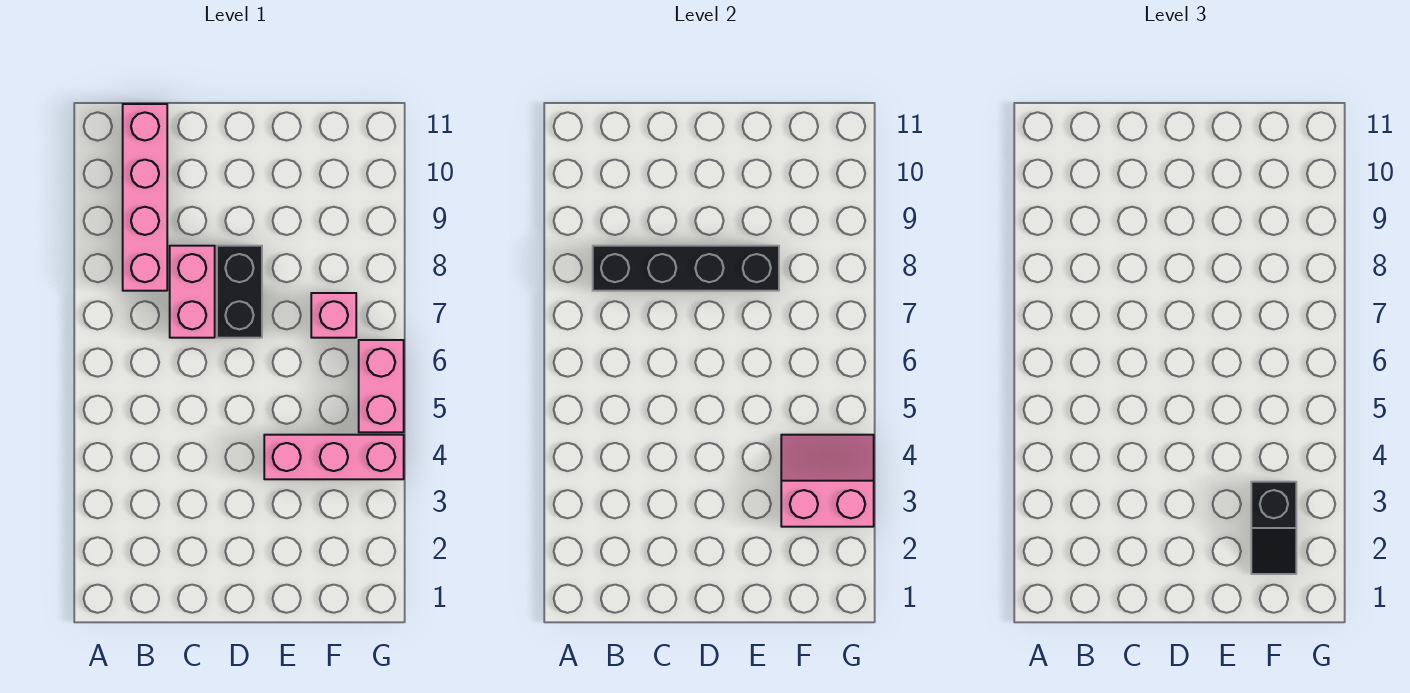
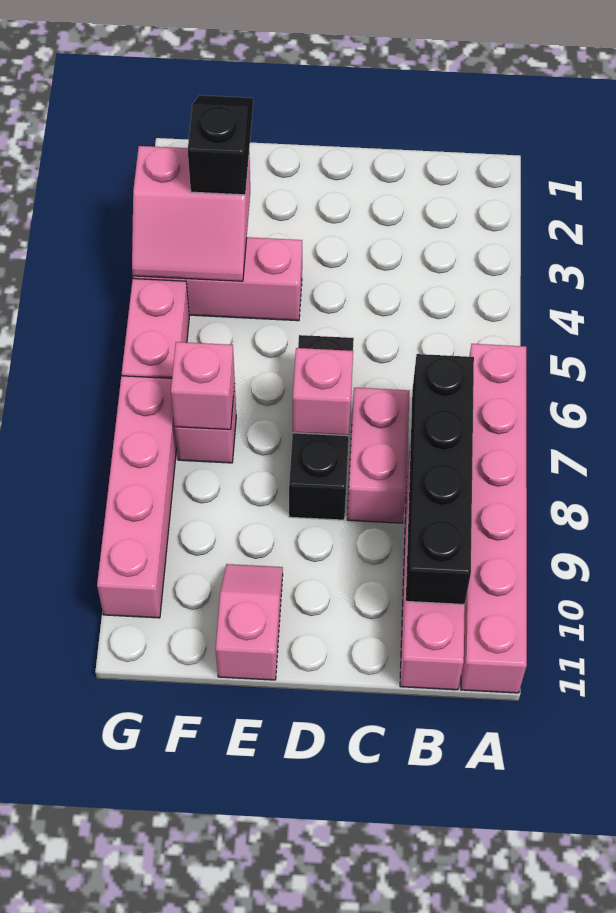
none -> pink brick A6:A11 level 1
black brick B8:E8 level 2 -> black brick B7:B10 level 2
black brick D7:D8 level 1 -> black brick D6:D8 level 1
none -> pink brick D7 level 2
none -> pink slope E10:E11 level 1 top 11
none -> pink brick F7 level 2
none -> pink brick G7:G10 level 1

